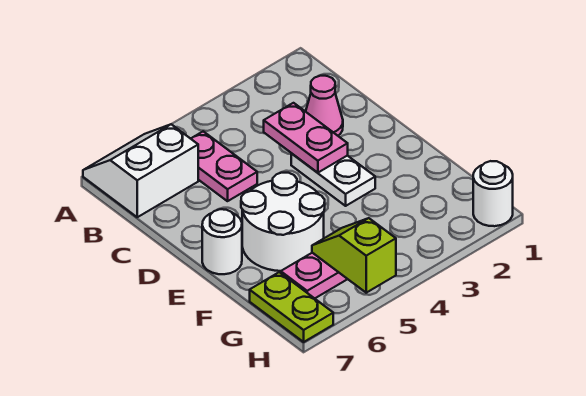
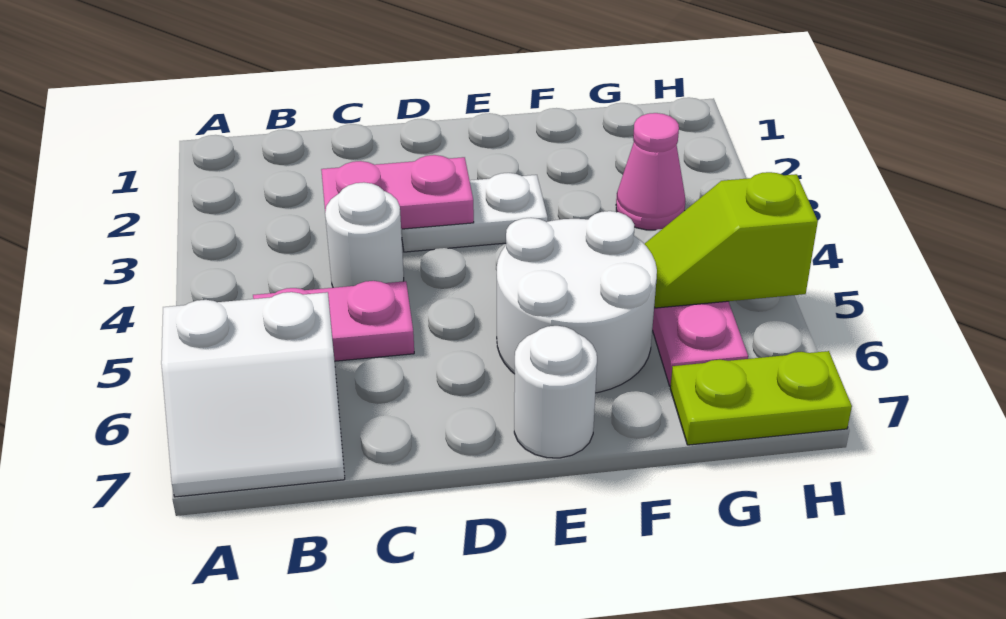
white slope A6:B7 level 1 top B -> white slope A6:B7 level 1 top 6
pink cone C2 level 1 -> pink cone G3 level 1
white round brick H1 level 1 -> white round brick C4 level 1

